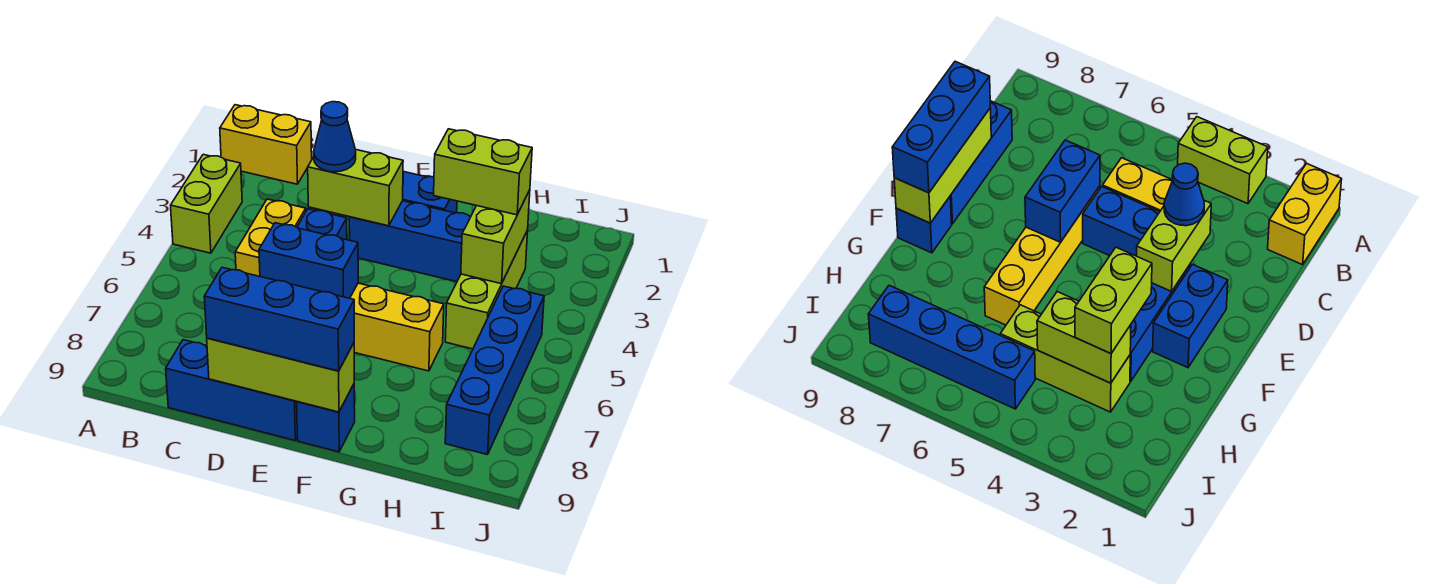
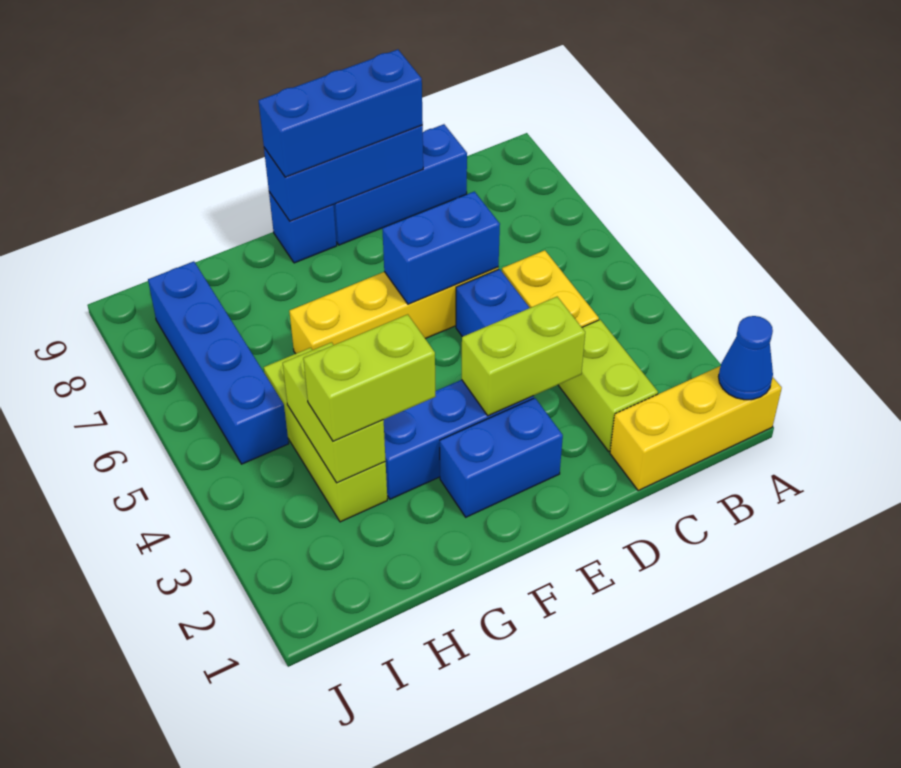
yellow brick A1:B1 level 1 -> yellow brick A1:C1 level 1
lime brick A3:A4 level 1 -> lime brick C2:C3 level 1
blue cone D3 level 3 -> blue cone A1 level 2
lime brick D9:F9 level 2 -> blue brick D9:F9 level 2

